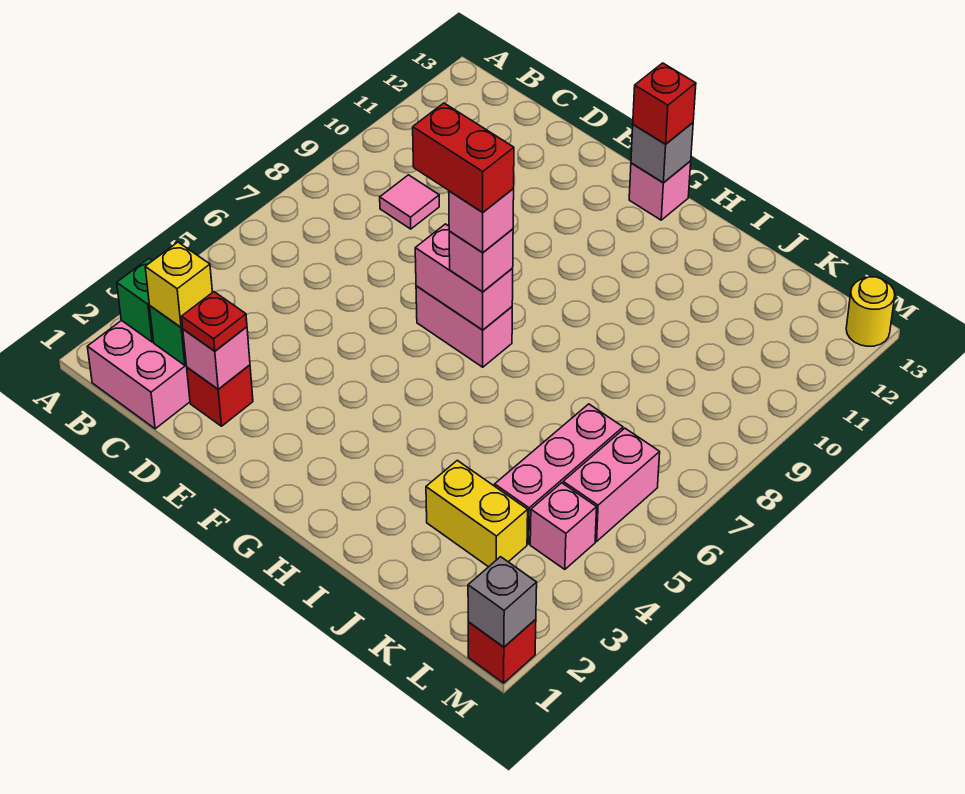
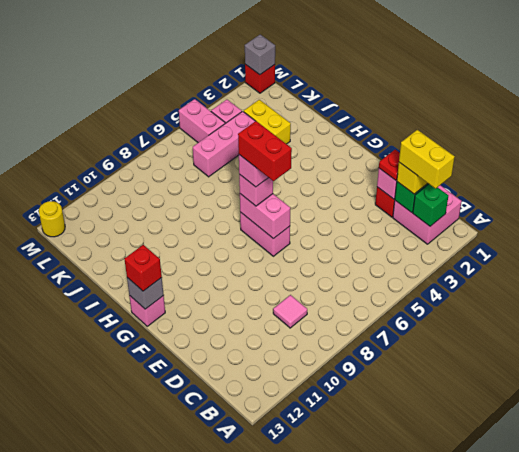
none -> yellow brick B2:C2 level 4
pink brick L5:L6 level 1 -> pink brick L5:M5 level 1

